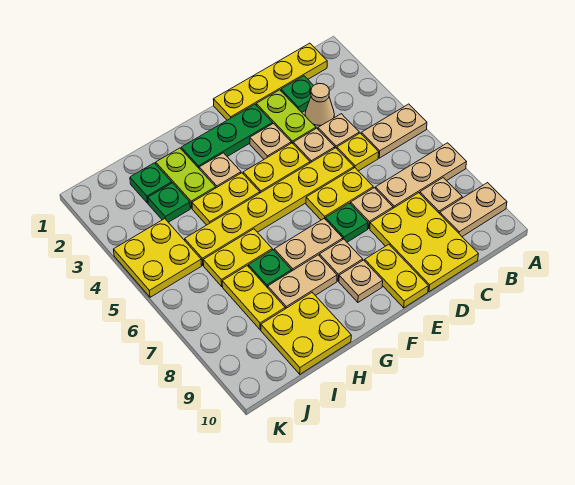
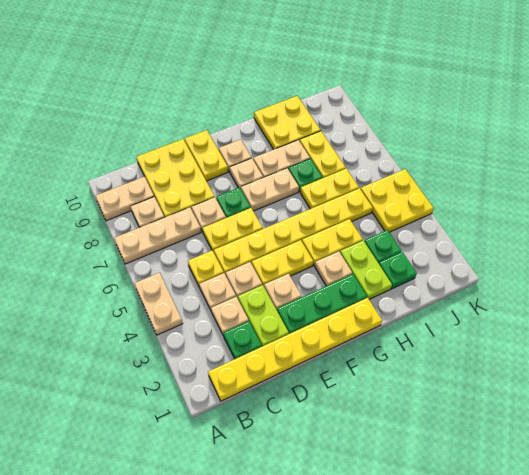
tan plate A5:B5 level 1 -> tan plate A4:A5 level 1
yellow plate B1:E1 level 1 -> yellow plate B1:G1 level 1
tan cone C3 level 1 -> tan plate C3 level 1

